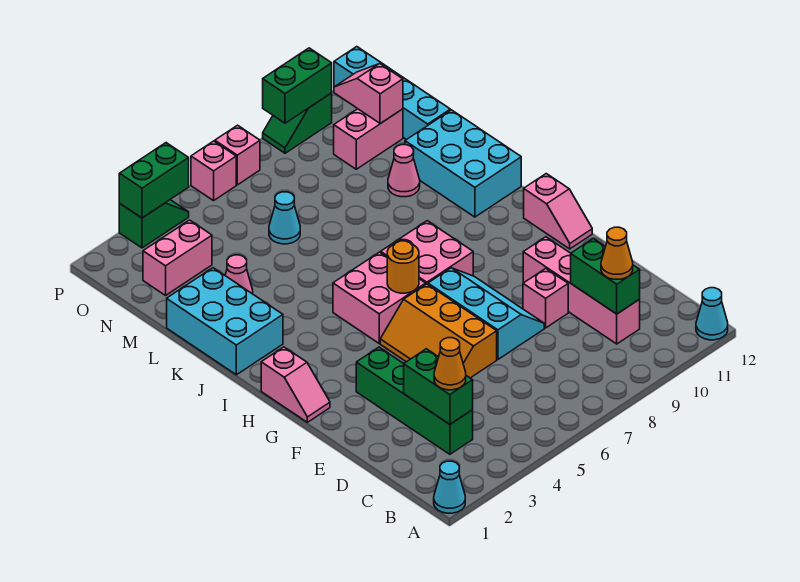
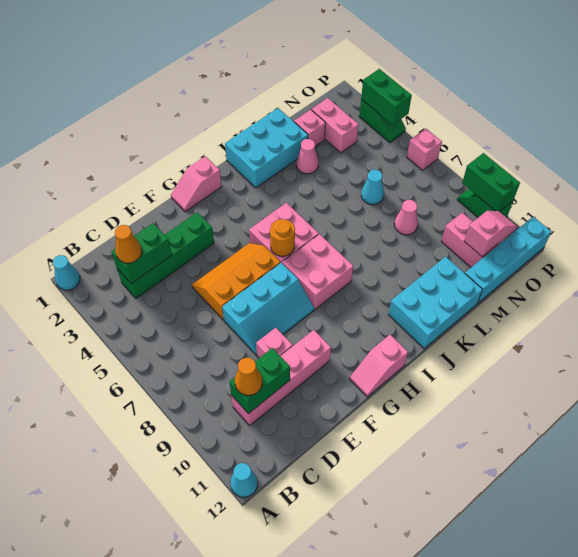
pink cone L10 level 1 -> pink cone M8 level 1
pink brick P7 level 1 -> pink brick M2 level 1

